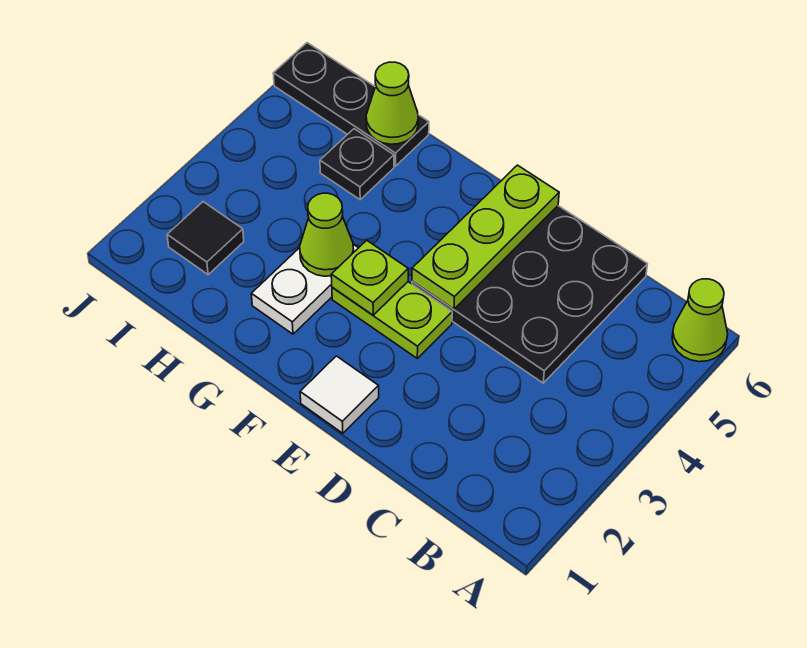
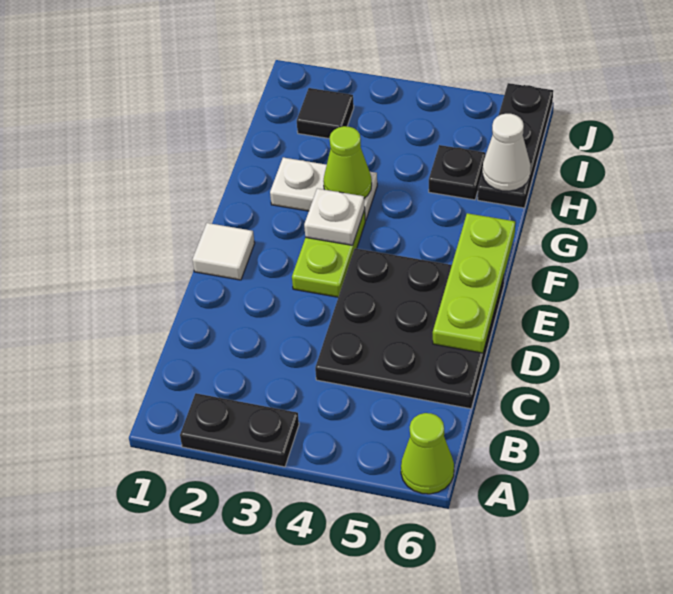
none -> black plate A2:A3 level 1
lime plate E4:E6 level 2 -> lime plate D6:F6 level 2
lime plate F3 level 2 -> white plate F3 level 2
lime cone H6 level 2 -> white cone H6 level 2

